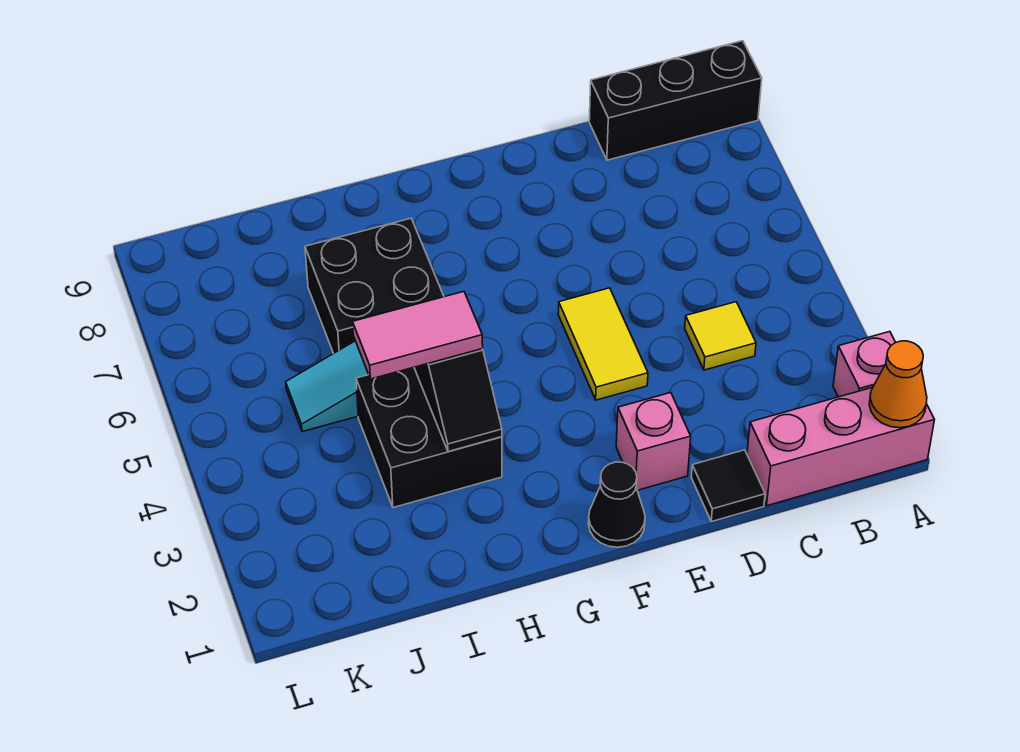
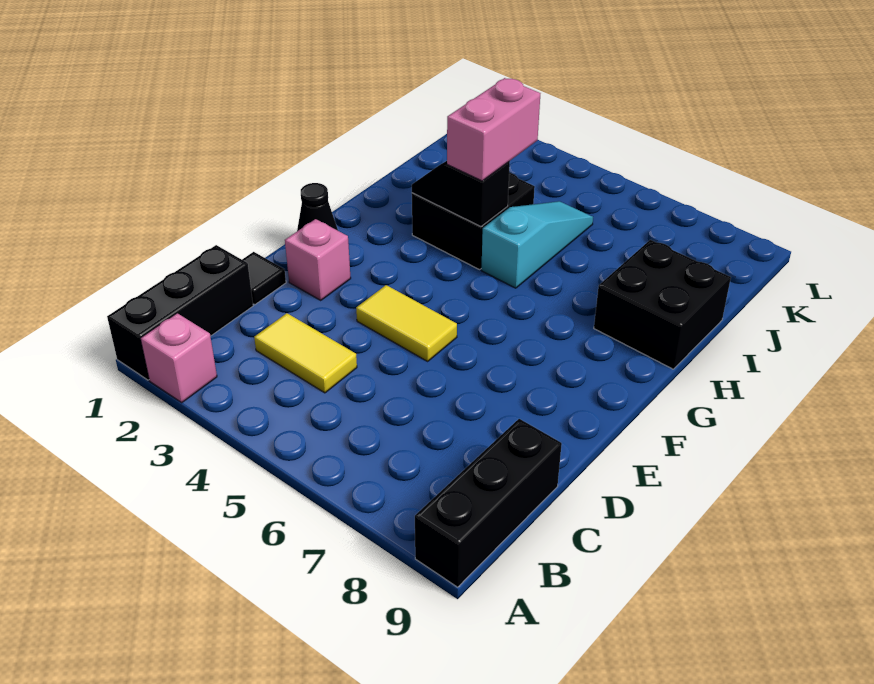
pink brick A1:C1 level 1 -> black brick A1:C1 level 1
orange cone A1 level 2 -> none
yellow tile C4 level 1 -> yellow tile C3:C4 level 1
pink tile H4:I4 level 3 -> pink brick H4:I4 level 3
black brick H6:I7 level 1 -> black brick H8:I9 level 1

